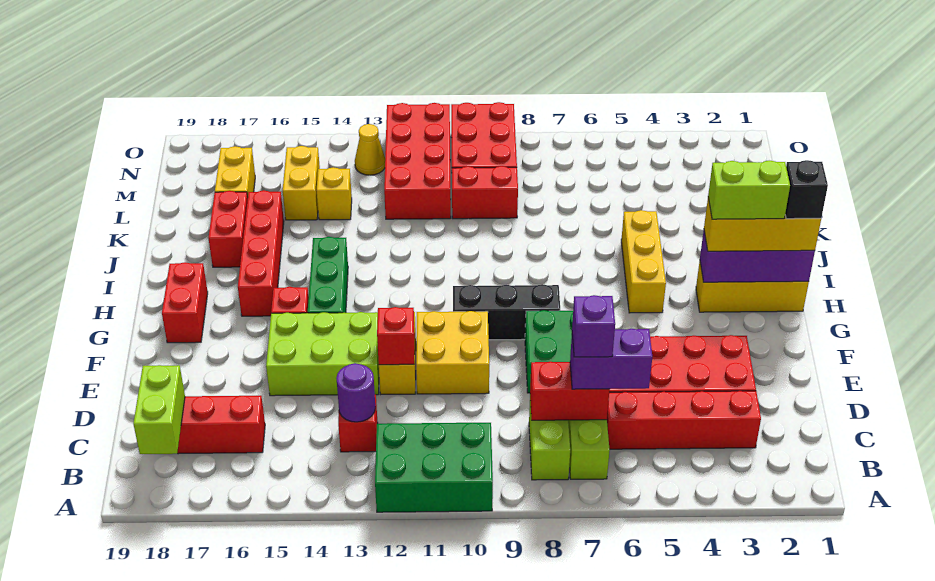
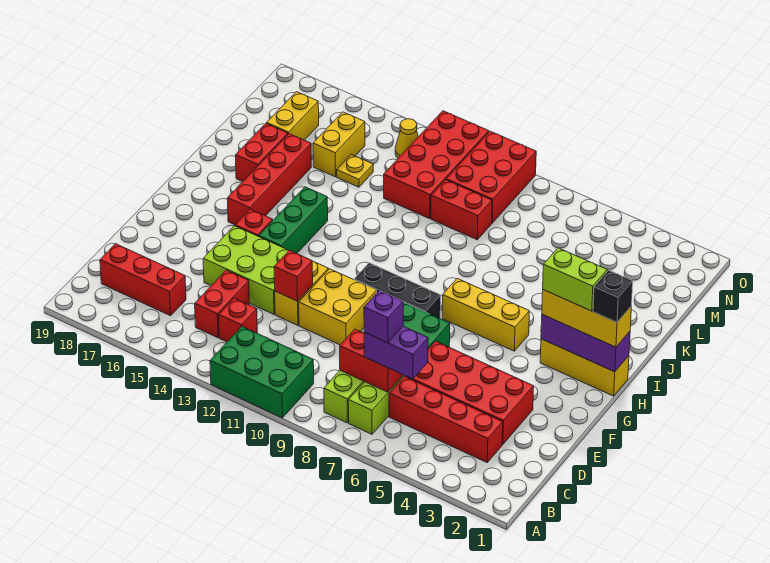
lime brick B18:C18 level 2 -> none
purple round brick C13 level 2 -> none
red brick G18:H18 level 1 -> red brick C14:D14 level 1
yellow brick H5:J5 level 1 -> yellow brick H5:H7 level 1
yellow brick L14 level 1 -> yellow plate L14 level 1

